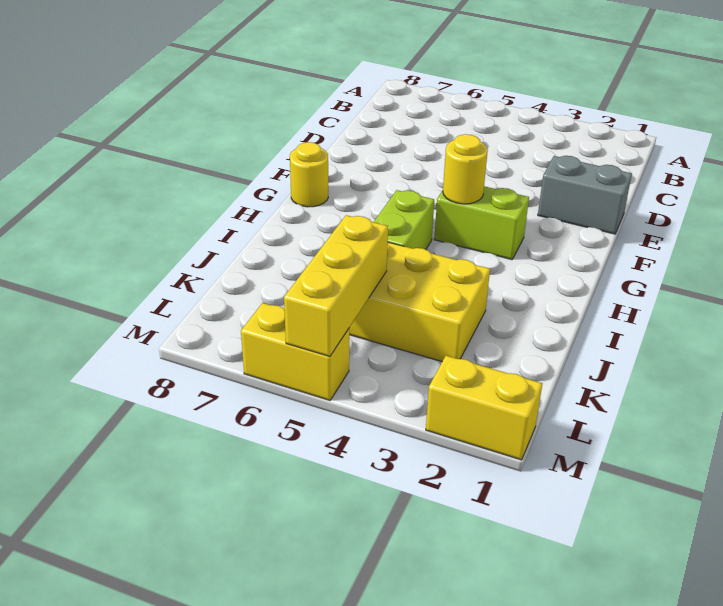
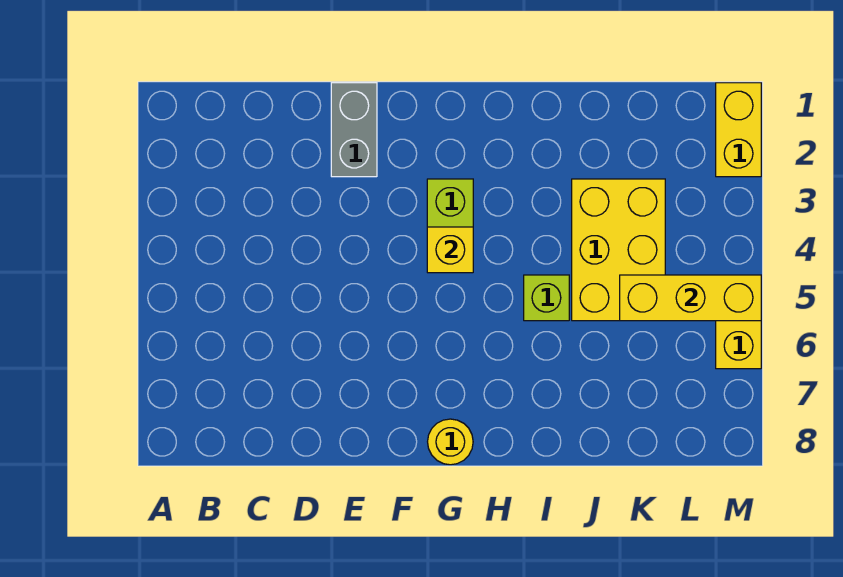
yellow round brick G4 level 2 -> yellow brick G4 level 2
lime brick H5:I5 level 1 -> lime brick I5 level 1

